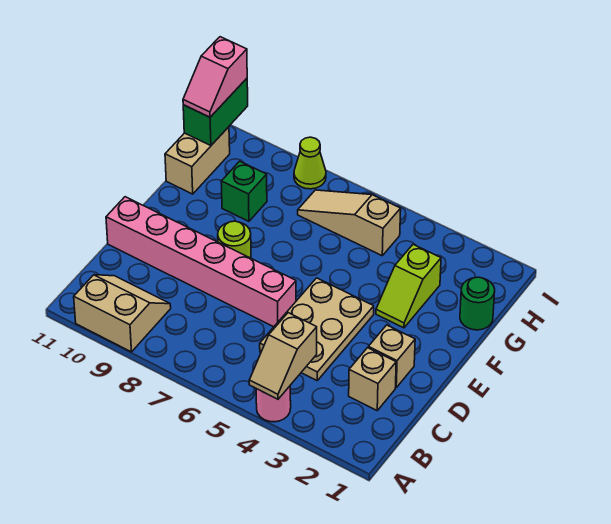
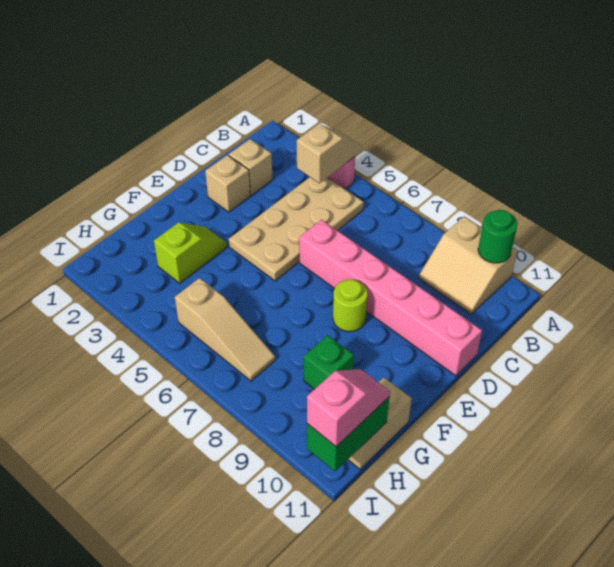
tan plate C4:E5 level 1 -> tan plate B4:E5 level 1
green round brick G1 level 1 -> green round brick A10 level 2
lime cone I8 level 1 -> none

